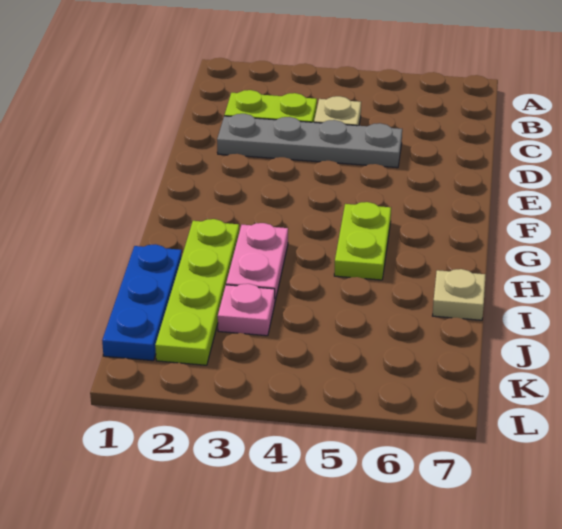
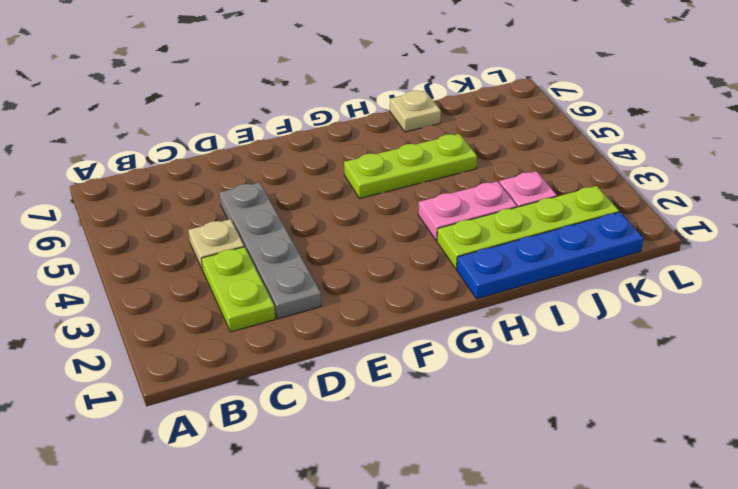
lime plate G5:H5 level 1 -> lime plate G5:I5 level 1
blue plate I1:K1 level 1 -> blue plate H1:K1 level 1

